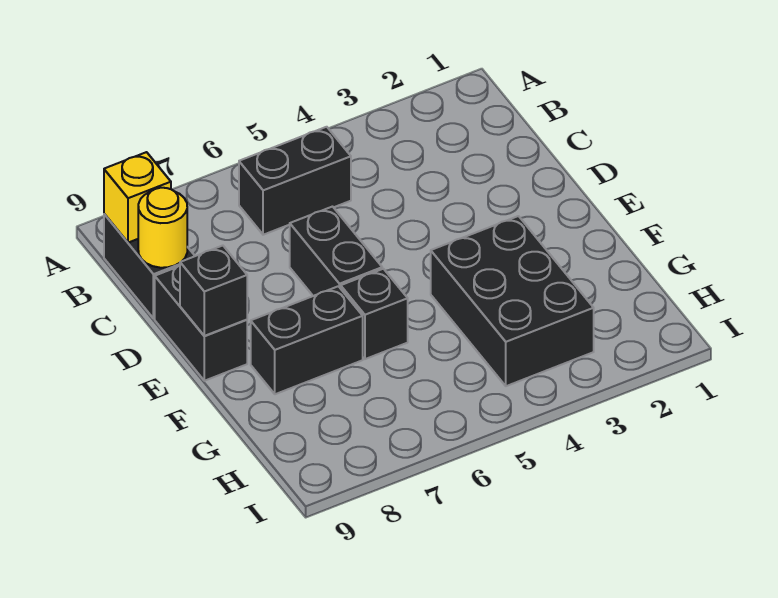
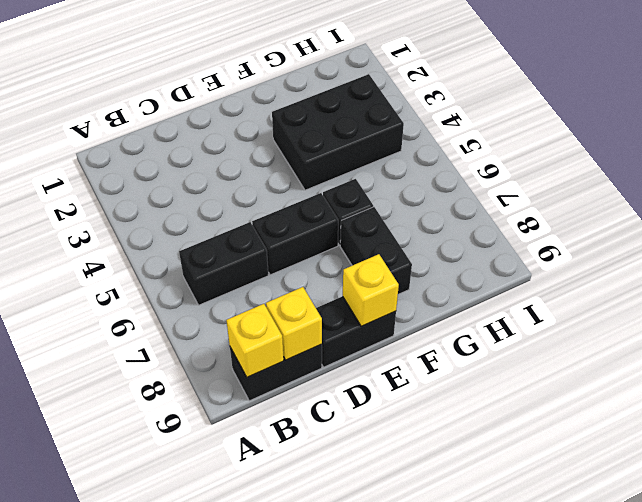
black brick B5:B6 level 1 -> black brick B6:C6 level 1
yellow round brick C9 level 2 -> yellow brick C9 level 2
black brick E9 level 2 -> yellow brick E9 level 2

